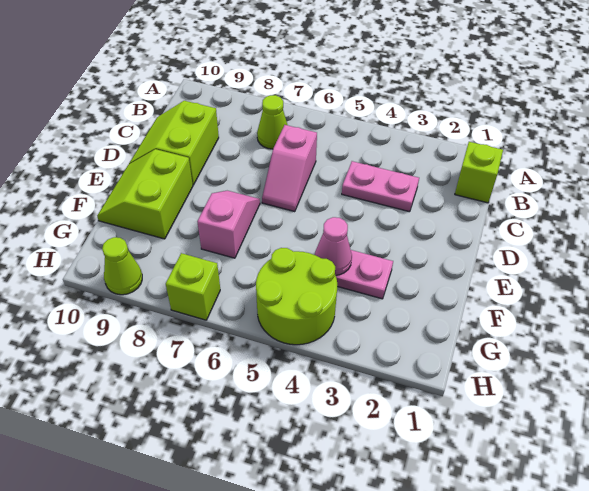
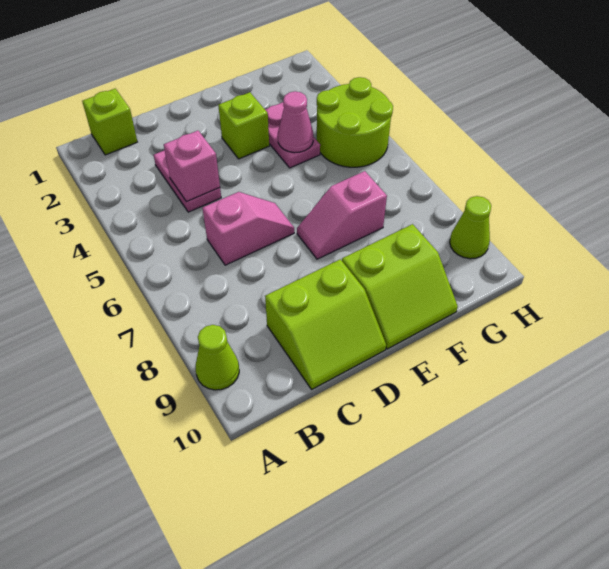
lime cone B7 level 1 -> lime cone A9 level 1
none -> pink brick C4 level 2
lime brick H7 level 1 -> lime brick E3 level 1

